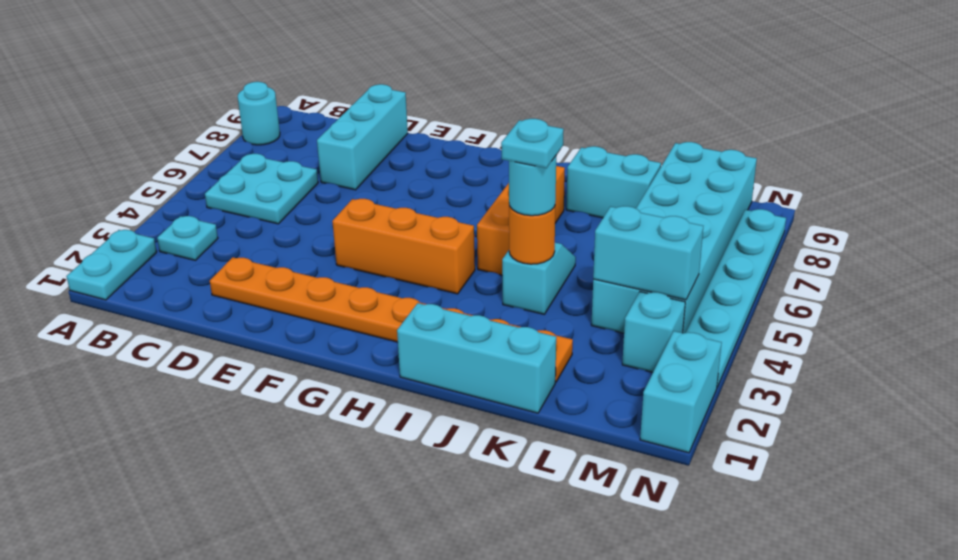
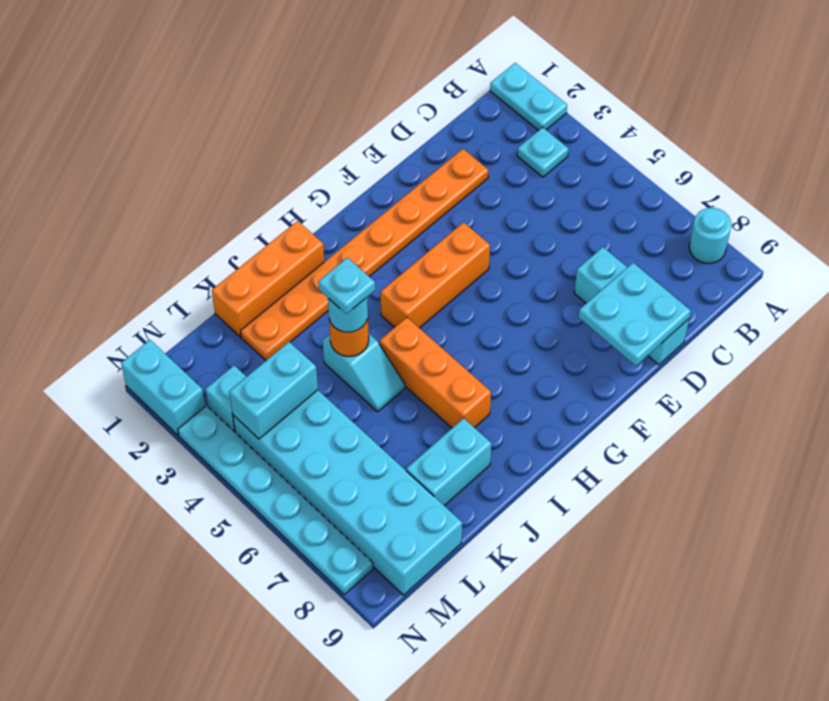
cyan plate B5:C6 level 1 -> cyan plate D8:E9 level 2
cyan brick I1:K1 level 1 -> orange brick I1:K1 level 1

